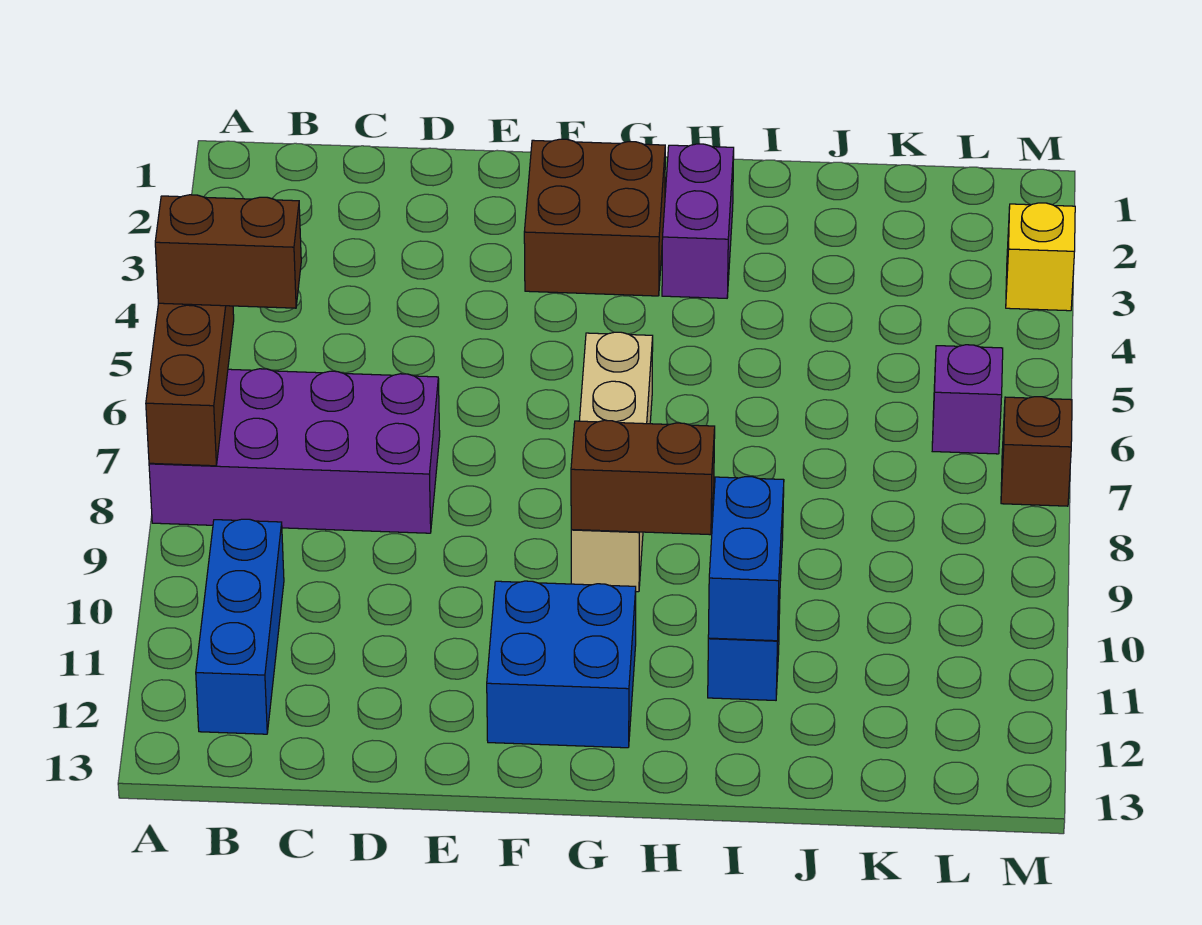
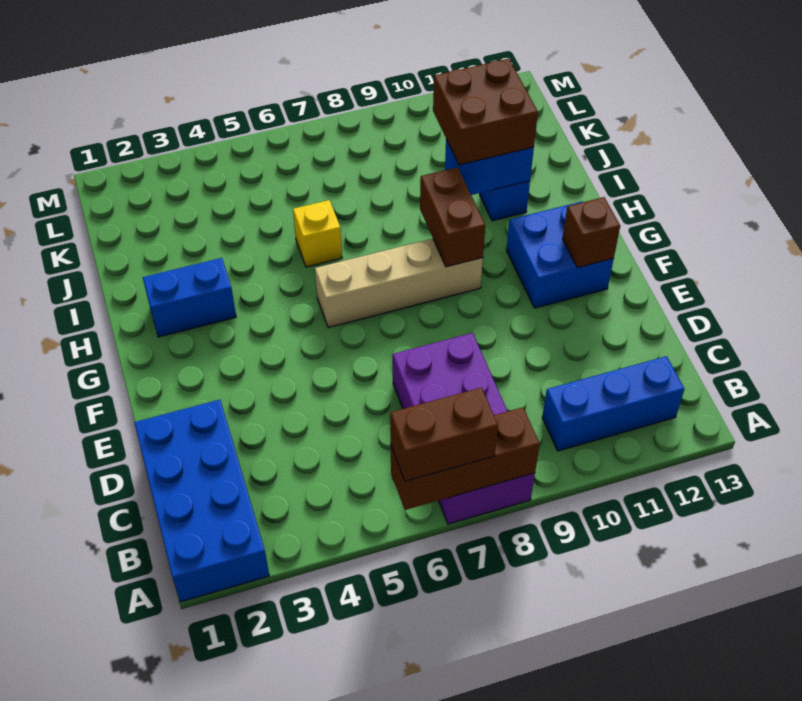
none -> blue brick A1:D2 level 1
brown brick A6:B6 level 3 -> brown brick A6:A7 level 3
brown brick F2:G3 level 1 -> brown brick I10:J11 level 3
purple brick H2:H3 level 1 -> blue brick H2:H3 level 1
purple brick L6 level 1 -> none
yellow brick M3 level 1 -> yellow brick I6 level 1
brown brick M7 level 1 -> brown brick F12 level 2

